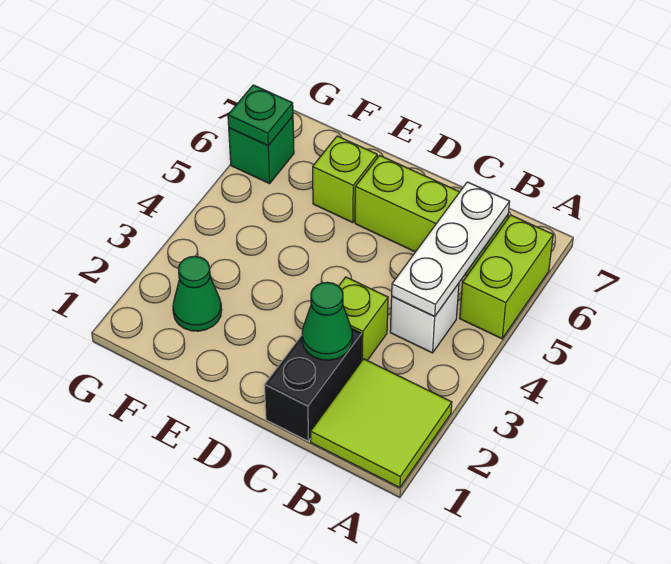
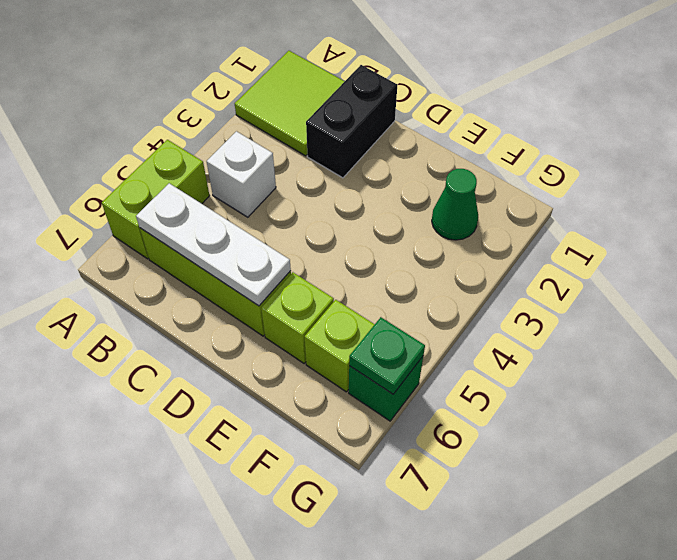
white plate B4:B6 level 2 -> white plate B6:D6 level 2
green cone C2 level 2 -> none
lime brick C3 level 1 -> lime brick F6 level 1

